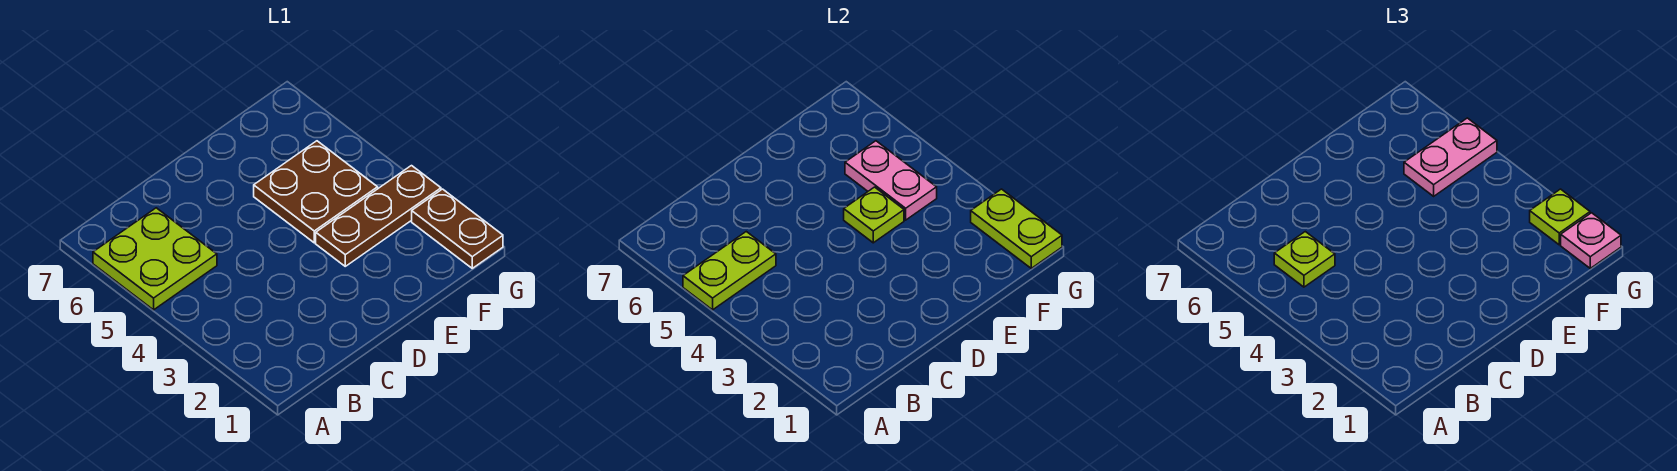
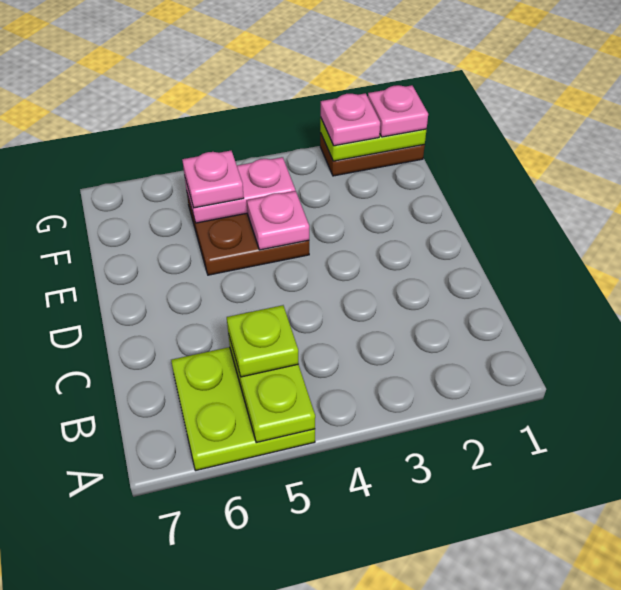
brown plate E3:G3 level 1 -> none
lime plate E4 level 2 -> pink plate E4 level 2
pink plate F5:G5 level 3 -> pink plate F5 level 3
lime plate G2 level 3 -> pink plate G2 level 3

